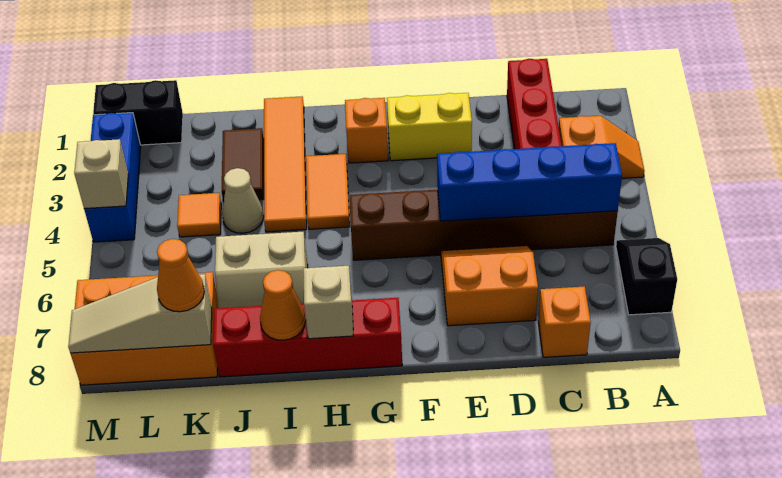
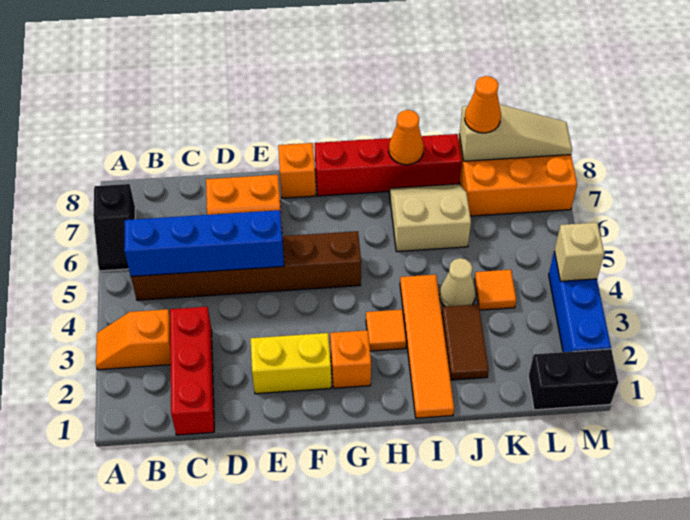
orange brick C8 level 1 -> orange brick F8 level 1
orange tile H3:H4 level 1 -> orange tile H3 level 1
tan brick H8 level 2 -> none

